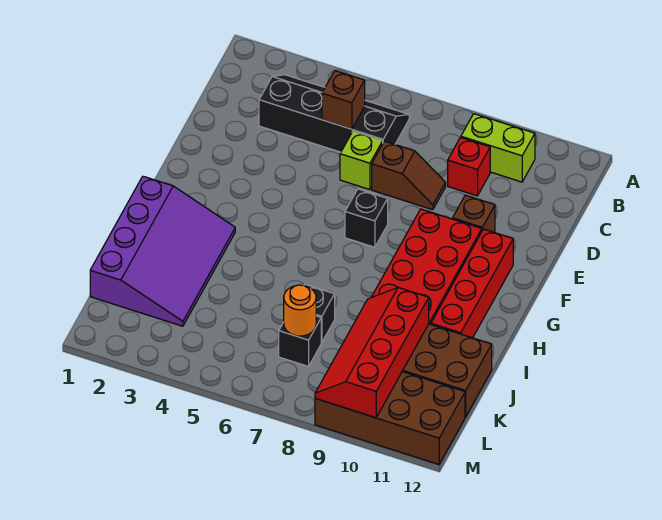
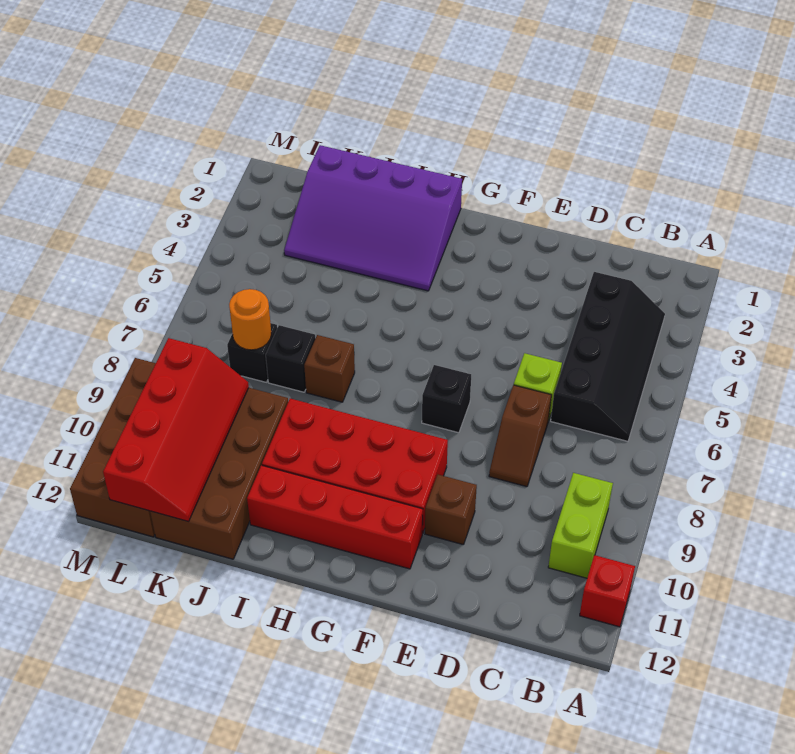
brown brick C5 level 2 -> brown brick I7 level 1
red brick C9 level 1 -> red brick A11 level 1
red slope J9:M10 level 2 top 10 -> red slope K9:L12 level 2 top L

